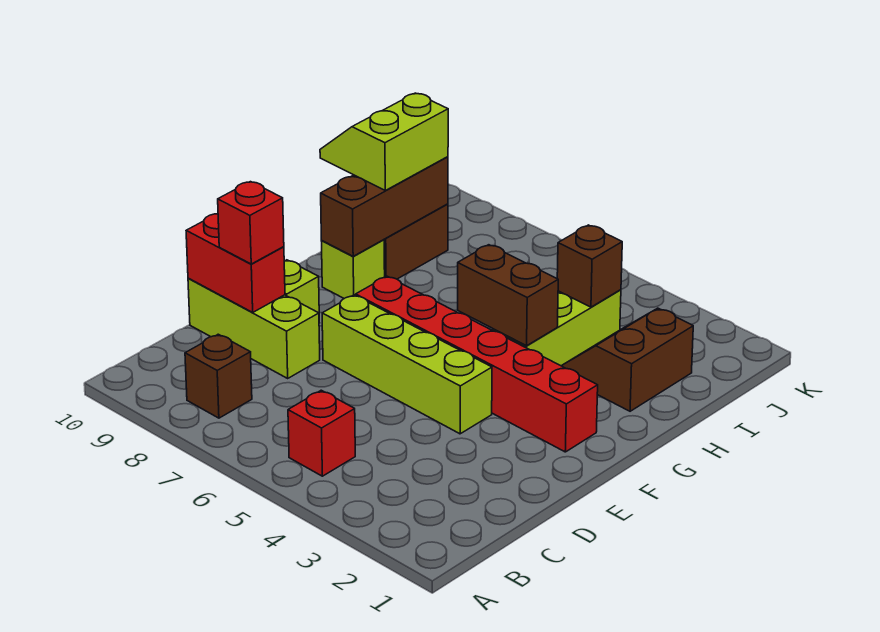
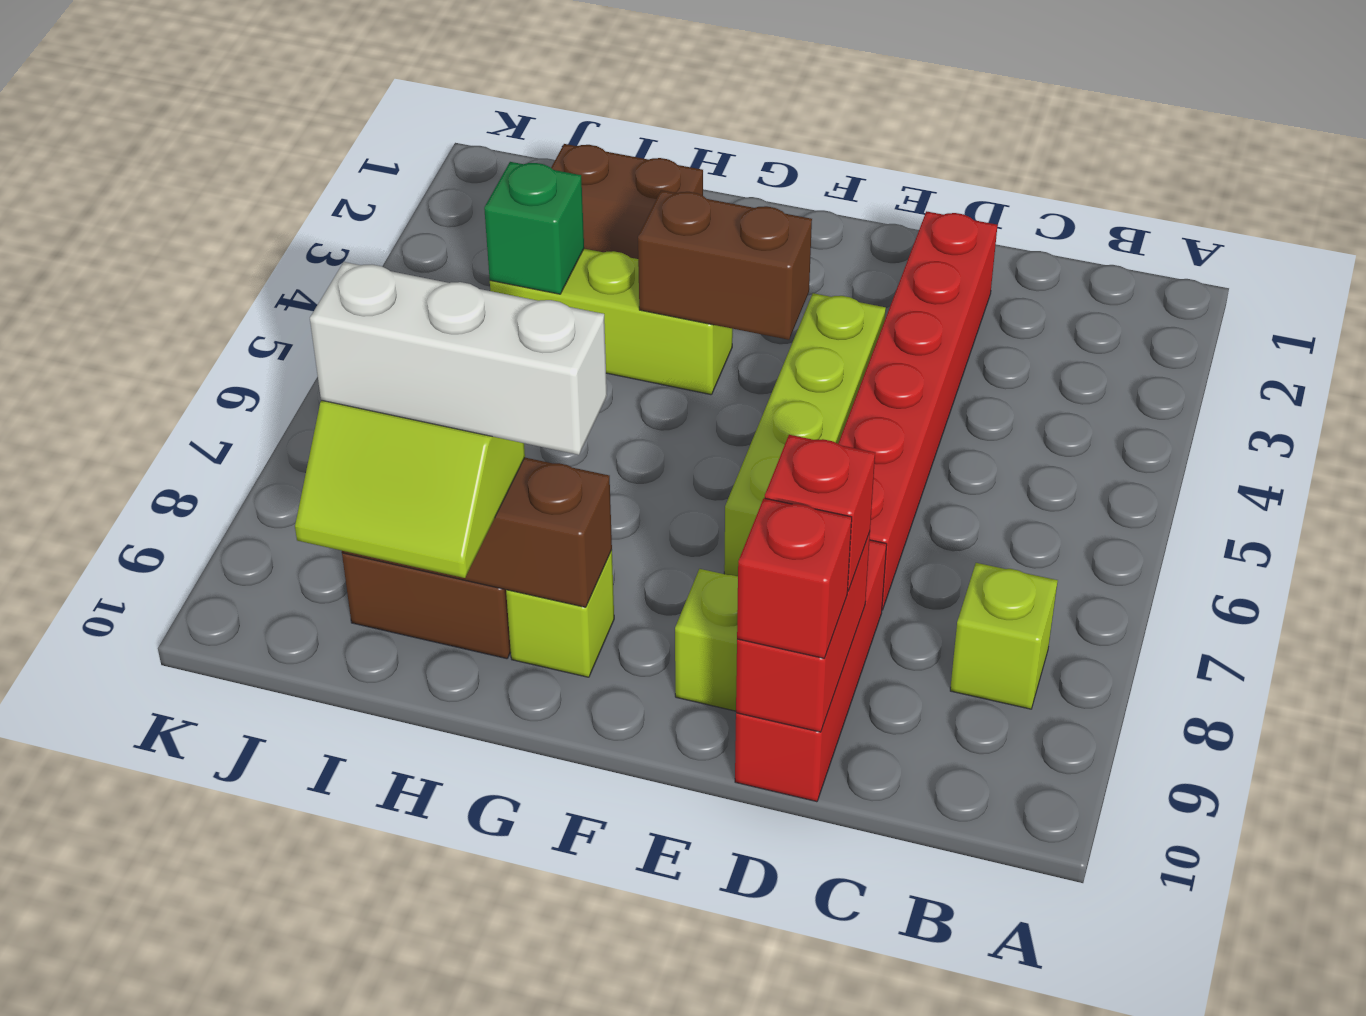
red brick B5 level 1 -> red brick D10 level 3
brown brick B8 level 1 -> lime brick B8 level 1
lime brick D8:D10 level 1 -> red brick D8:D10 level 1
red brick F2:F7 level 1 -> red brick D2:D7 level 1
brown brick G4:G5 level 2 -> brown brick F4:G4 level 2
none -> white brick G9:I9 level 4
brown brick I4 level 2 -> green brick I4 level 2

